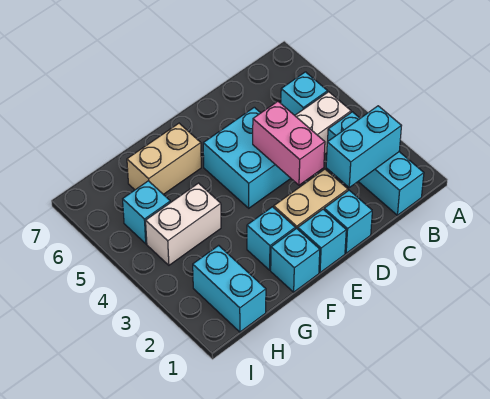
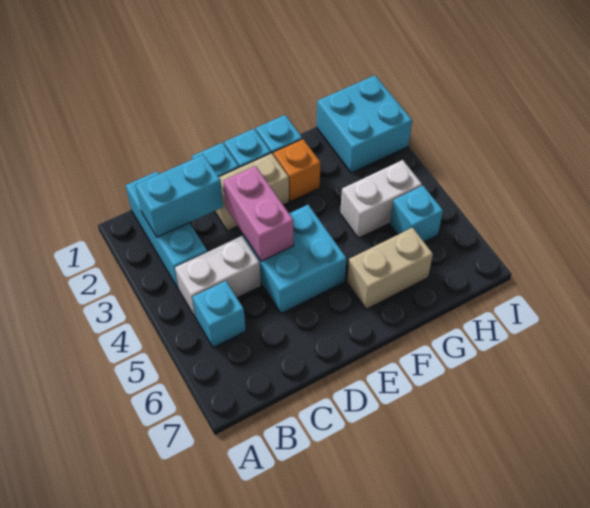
cyan brick F2 level 1 -> orange brick F2 level 1
cyan brick H1:H2 level 1 -> cyan brick H1:I2 level 1

